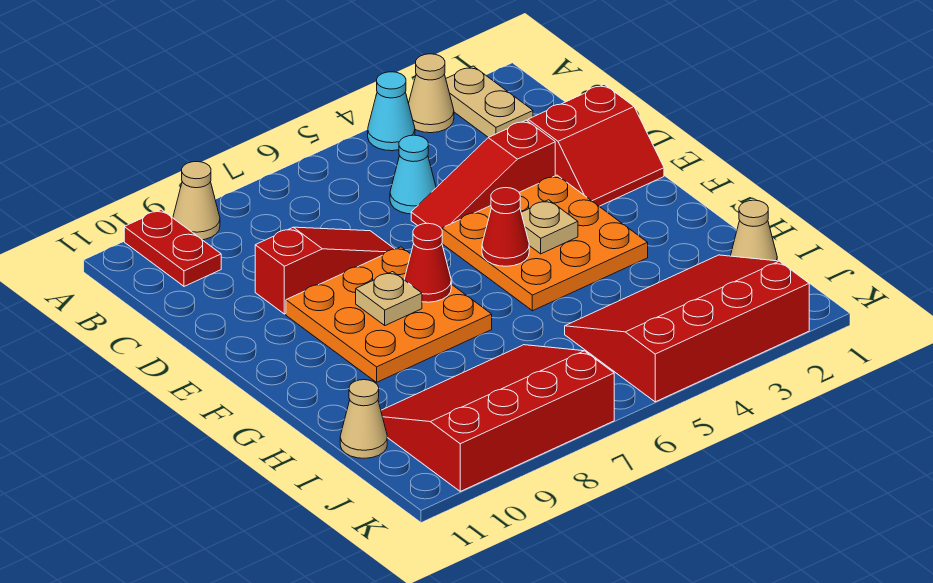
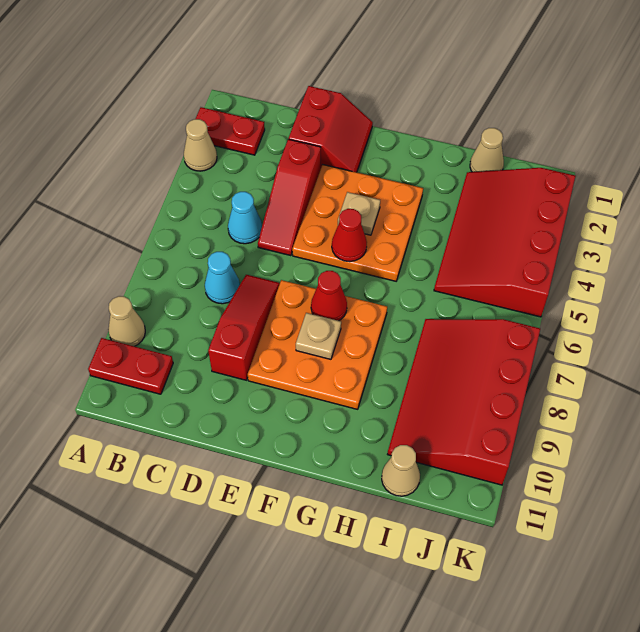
tan plate A2:B2 level 1 -> red plate A2:B2 level 1
cyan cone A4 level 1 -> cyan cone C7 level 1

